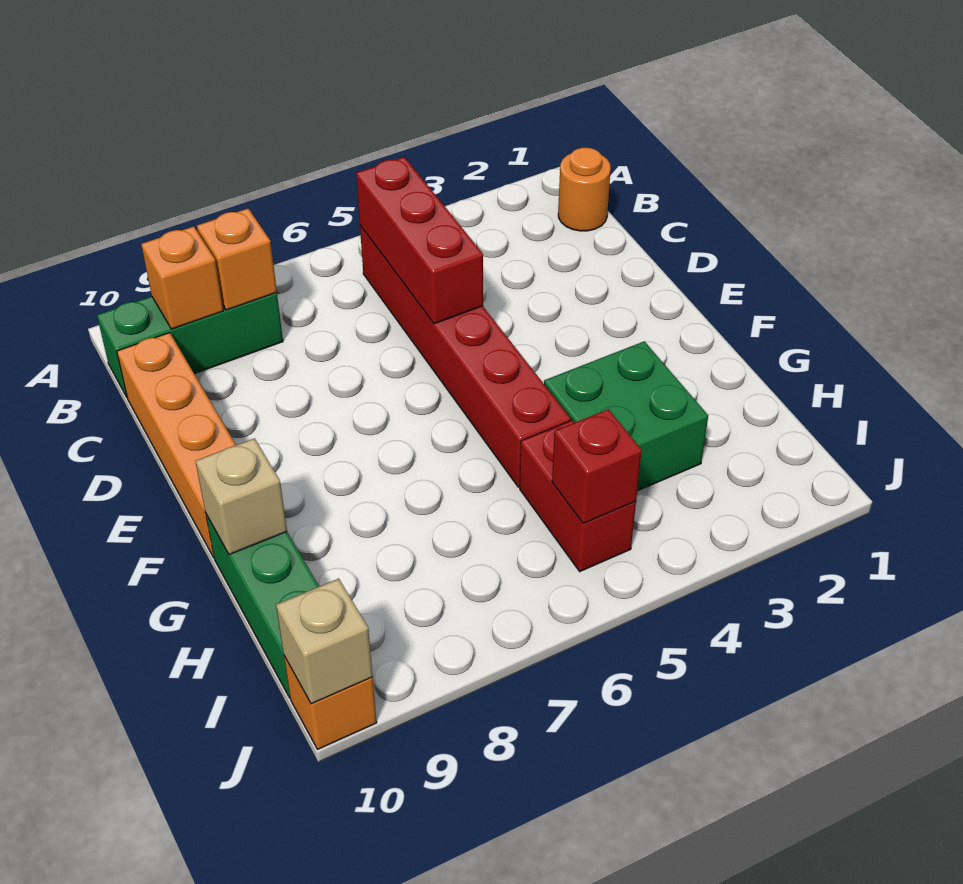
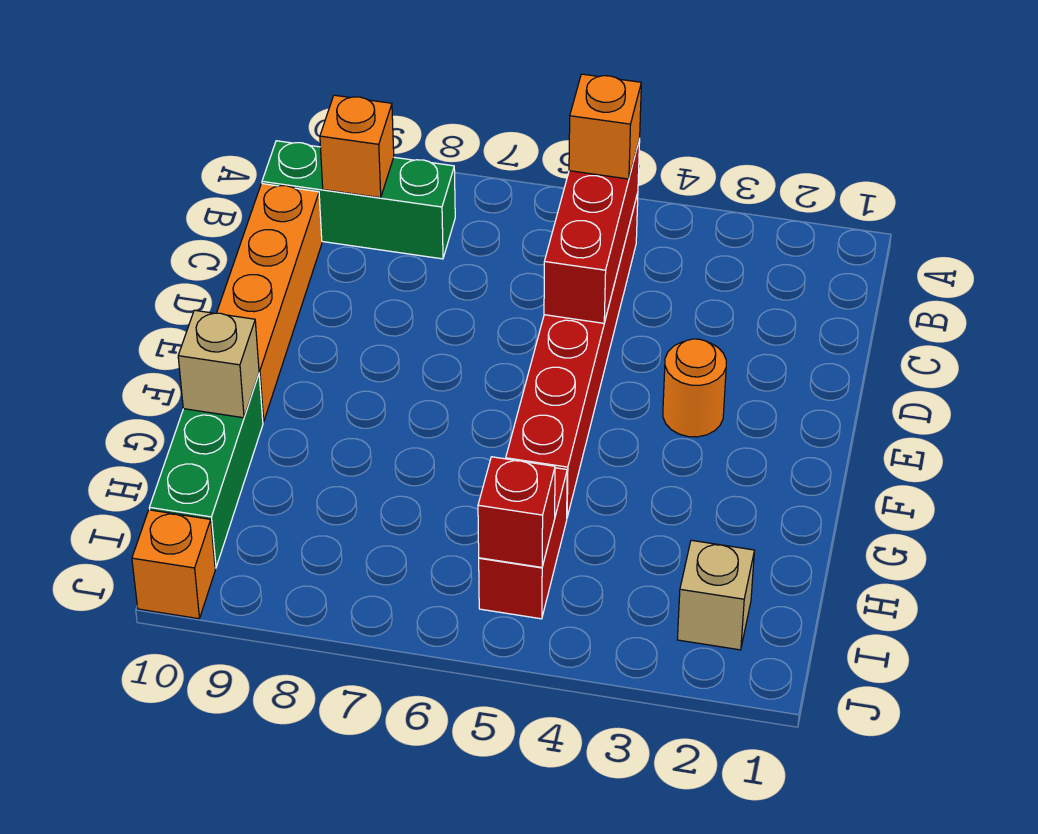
orange round brick B1 level 1 -> orange round brick E3 level 1
orange brick B8 level 2 -> orange brick B5 level 3
green brick G3:H4 level 1 -> none
tan brick J10 level 2 -> tan brick I2 level 1

